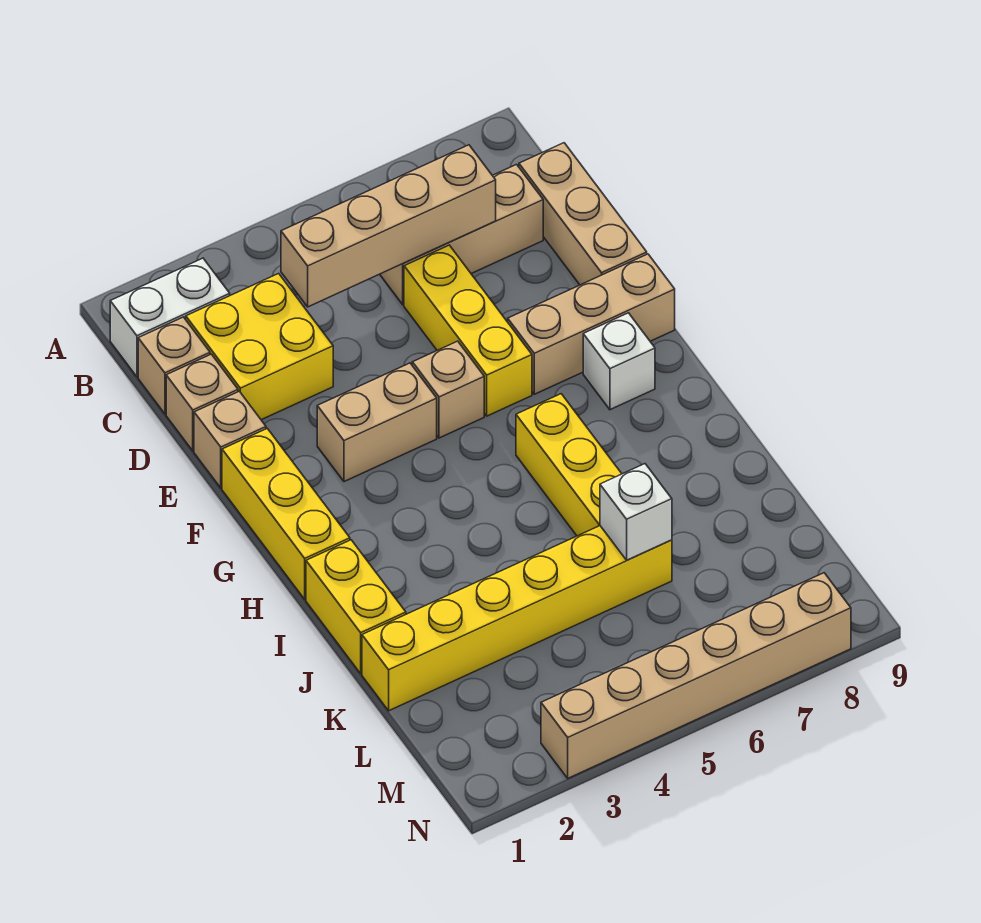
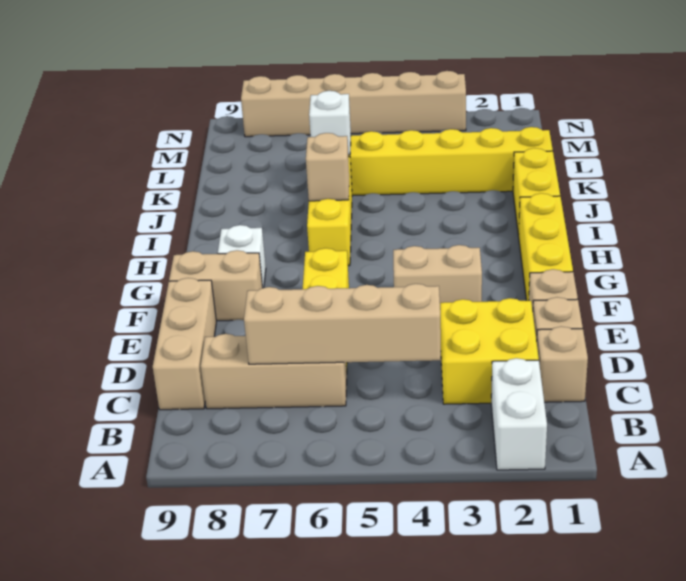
white brick B1:B2 level 1 -> white brick A2:B2 level 1
tan brick F5 level 1 -> tan brick I6 level 2
tan brick F7:F9 level 1 -> tan brick F8:F9 level 1

